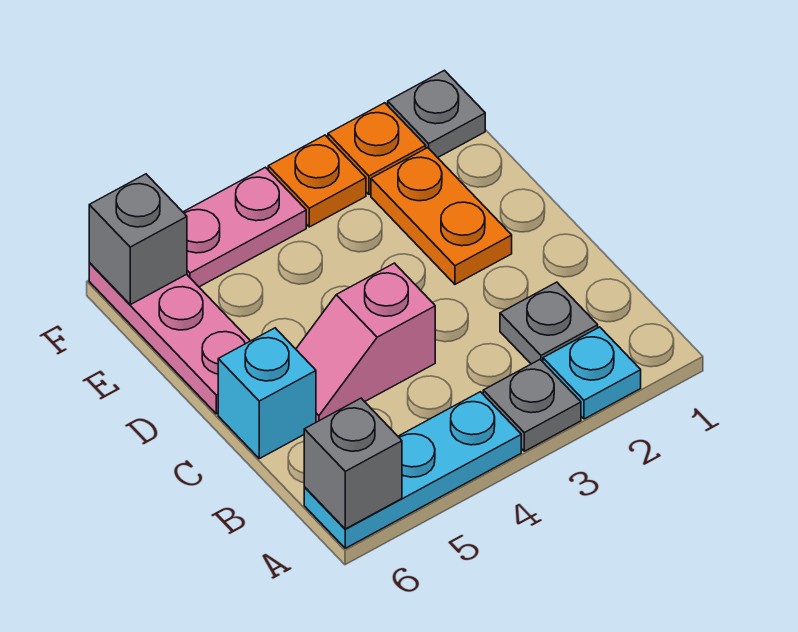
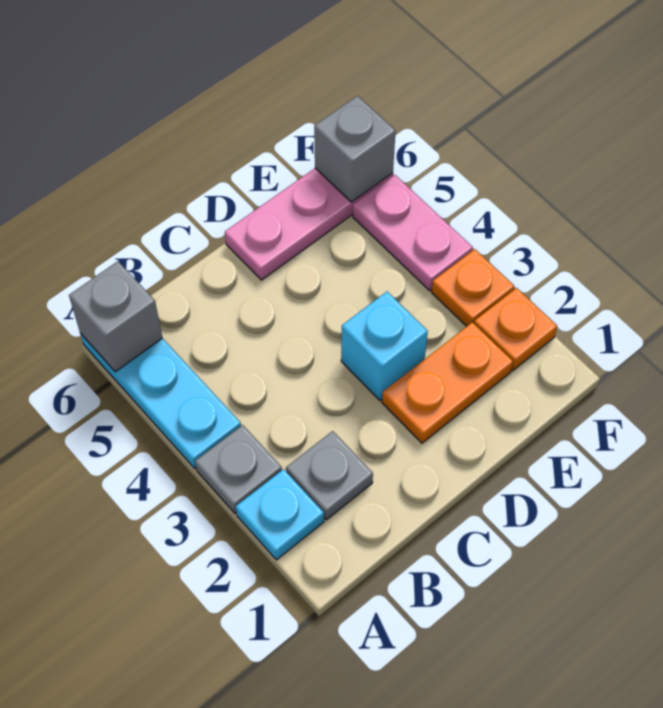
pink slope C4:C5 level 1 top 4 -> none
cyan brick C6 level 1 -> cyan brick D3 level 1
grey plate F1 level 1 -> none

